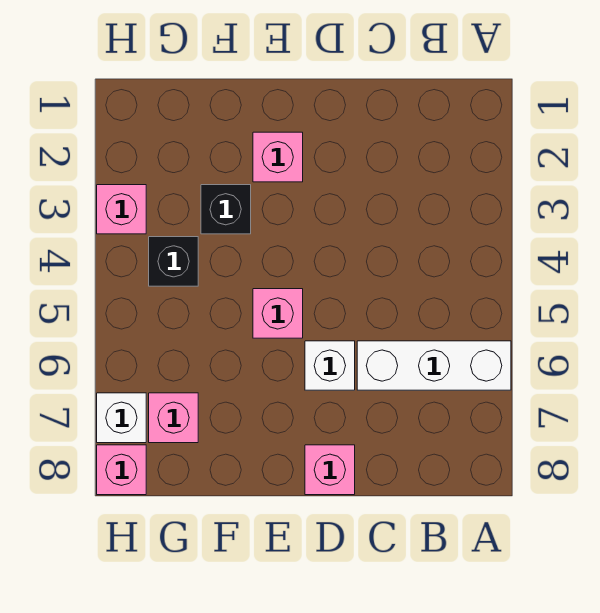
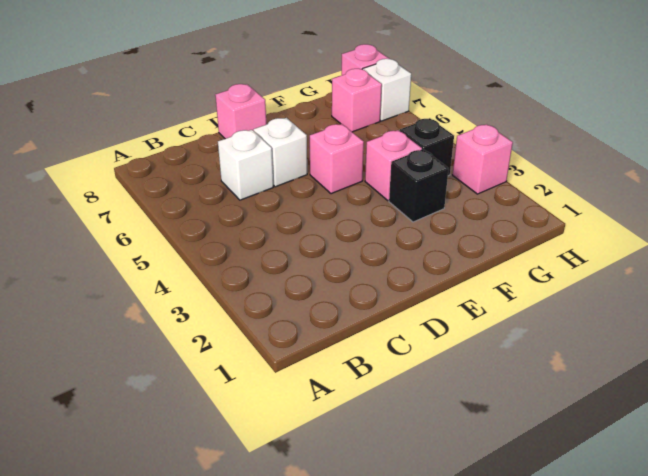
white brick A6:C6 level 1 -> white brick C6 level 1
pink brick E2 level 1 -> pink brick F4 level 1

